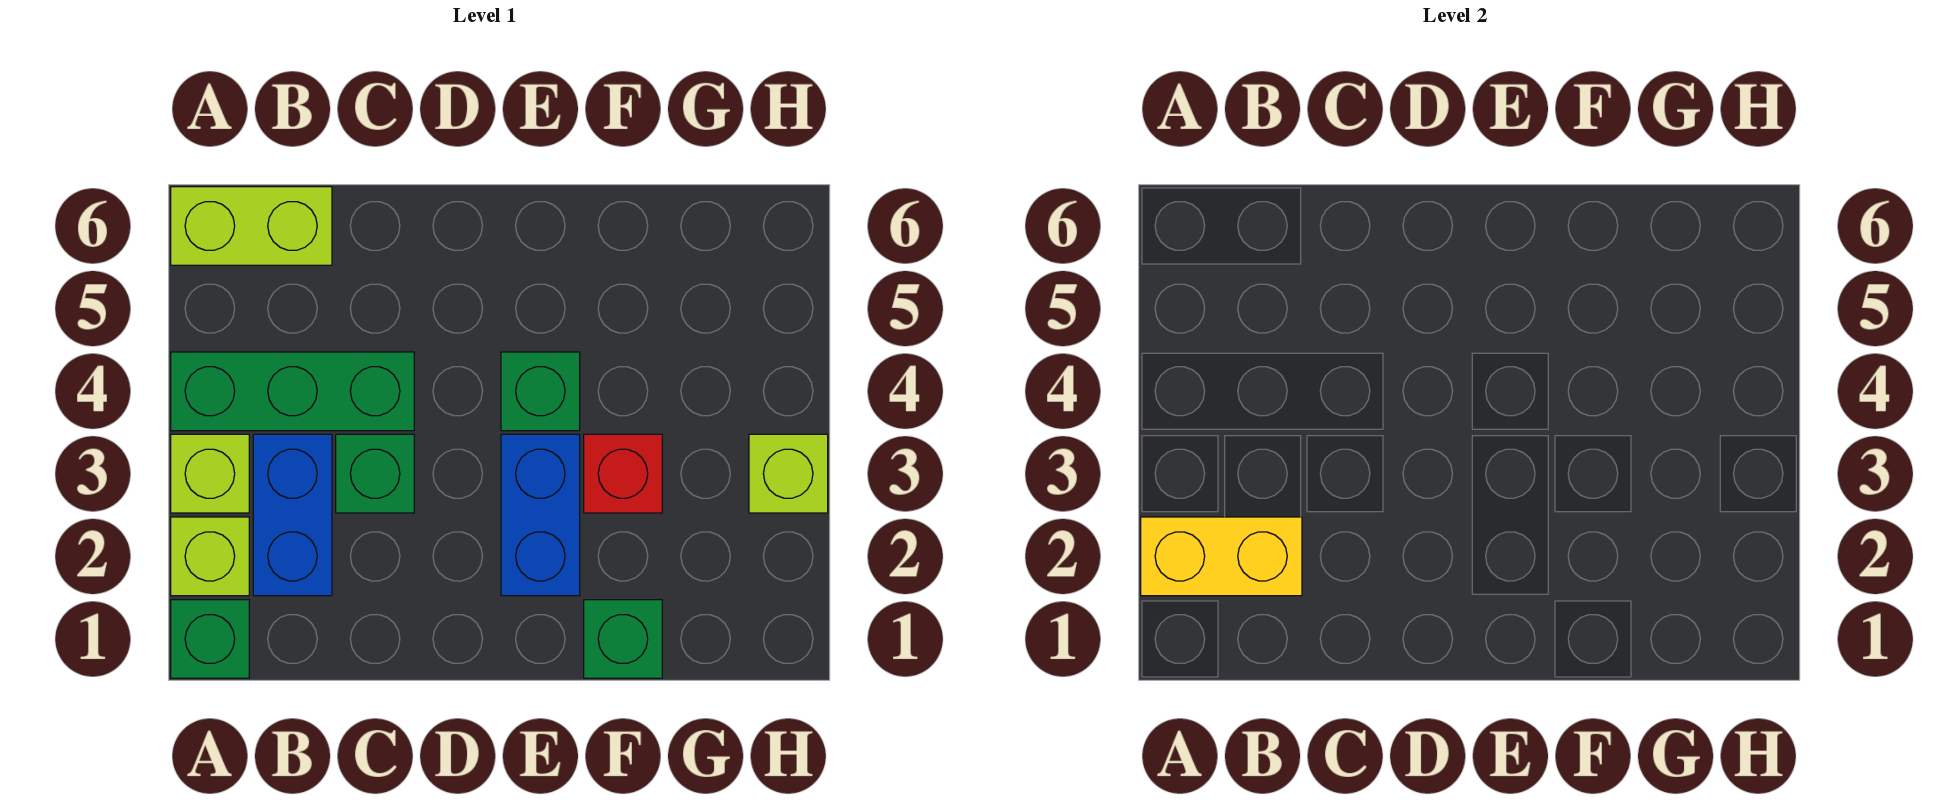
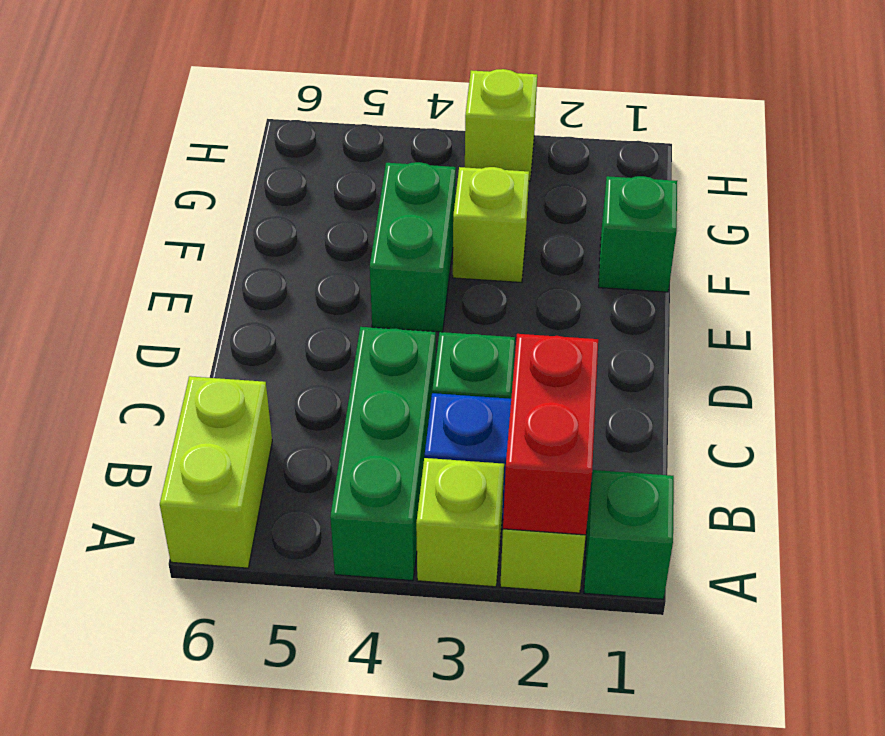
yellow brick A2:B2 level 2 -> red brick A2:B2 level 2
blue brick E2:E3 level 1 -> none
green brick E4 level 1 -> green brick E4:F4 level 1
red brick F3 level 1 -> lime brick F3 level 1

